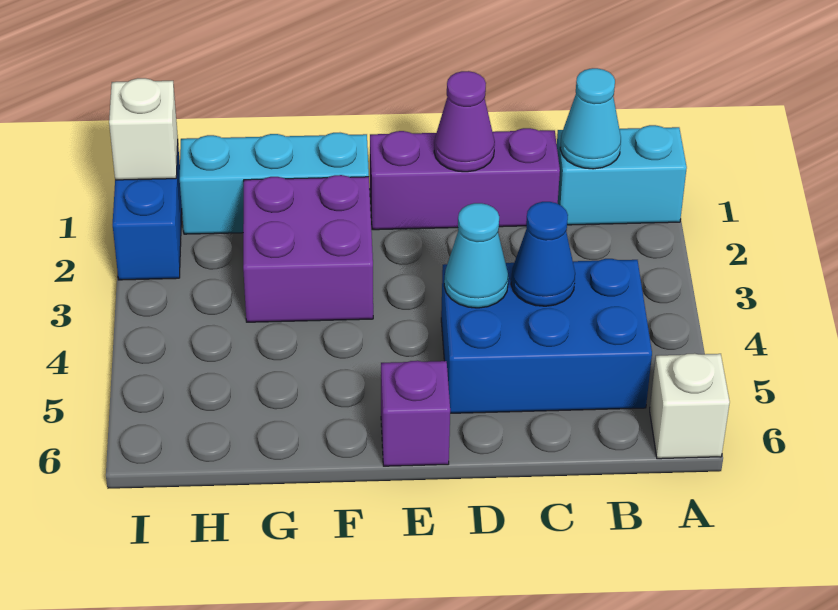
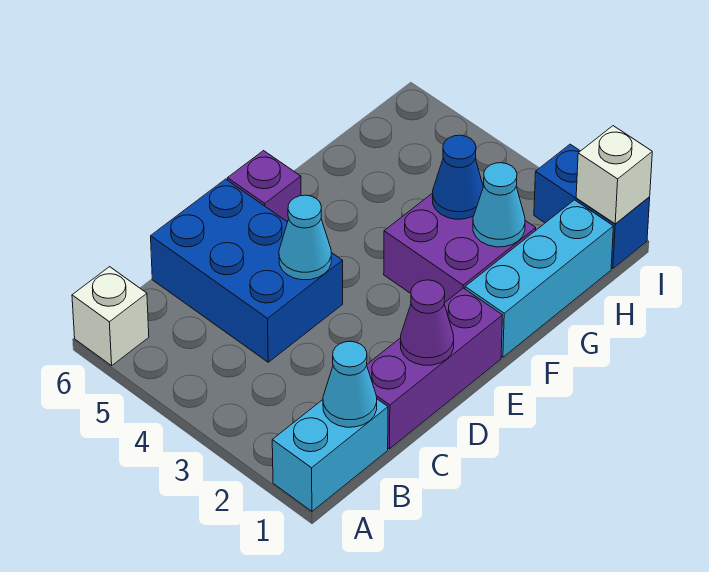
blue brick B4:D5 level 1 -> blue brick C4:D6 level 1
blue cone C4 level 2 -> blue cone G3 level 2
none -> cyan cone G2 level 2

